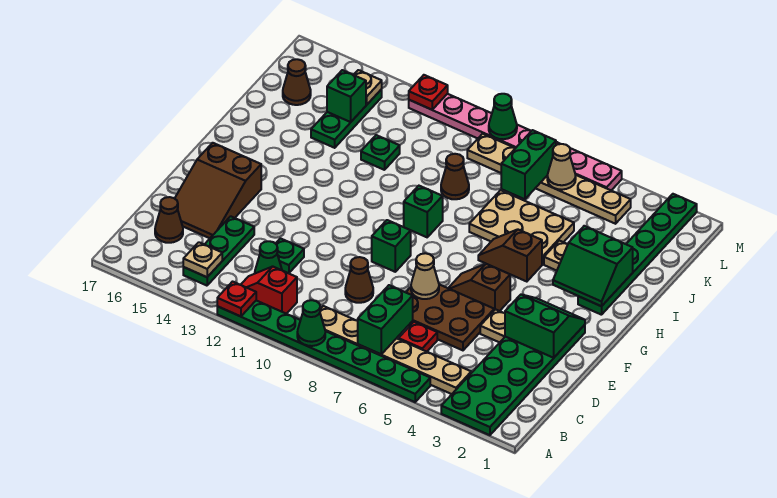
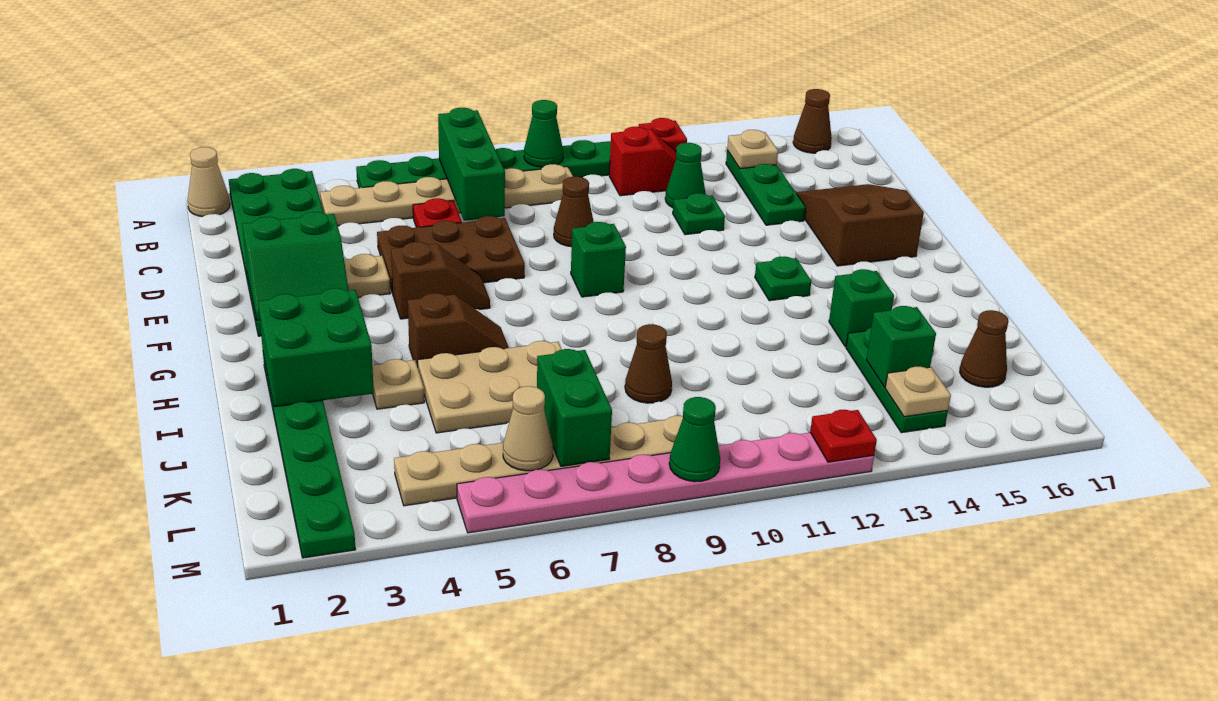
green brick B7:C7 level 2 -> green brick A7:C7 level 2
brown cone C16 level 1 -> brown cone A16 level 1
tan cone E7 level 2 -> tan cone A1 level 1
green slope H2:I3 level 2 top I -> green brick H2:I3 level 2
green brick H9 level 1 -> green brick I14 level 1
green plate J12 level 1 -> green plate G13 level 1

